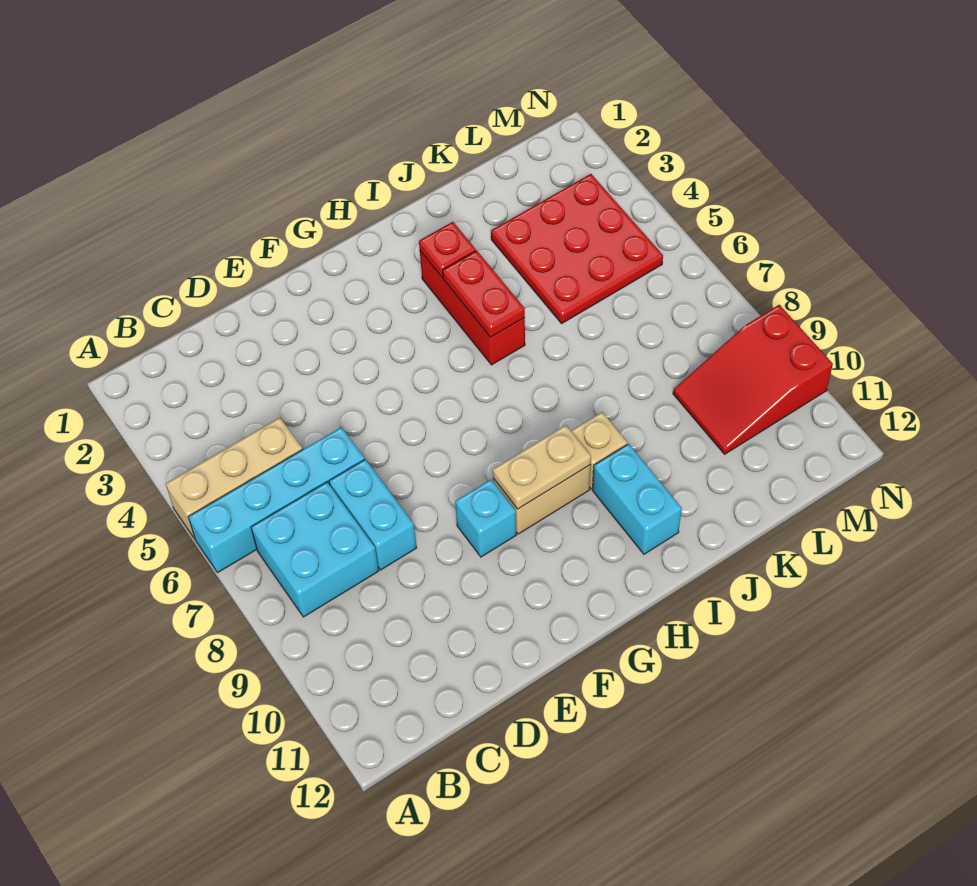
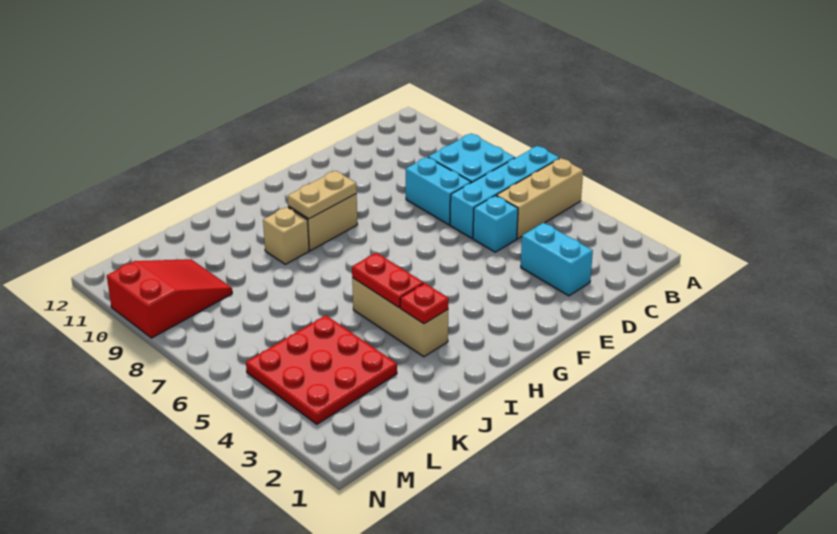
cyan brick F9 level 1 -> cyan brick D5 level 1
red brick I3:I5 level 1 -> tan brick I3:I5 level 1
cyan brick I10:I11 level 1 -> cyan brick D2:D3 level 1

